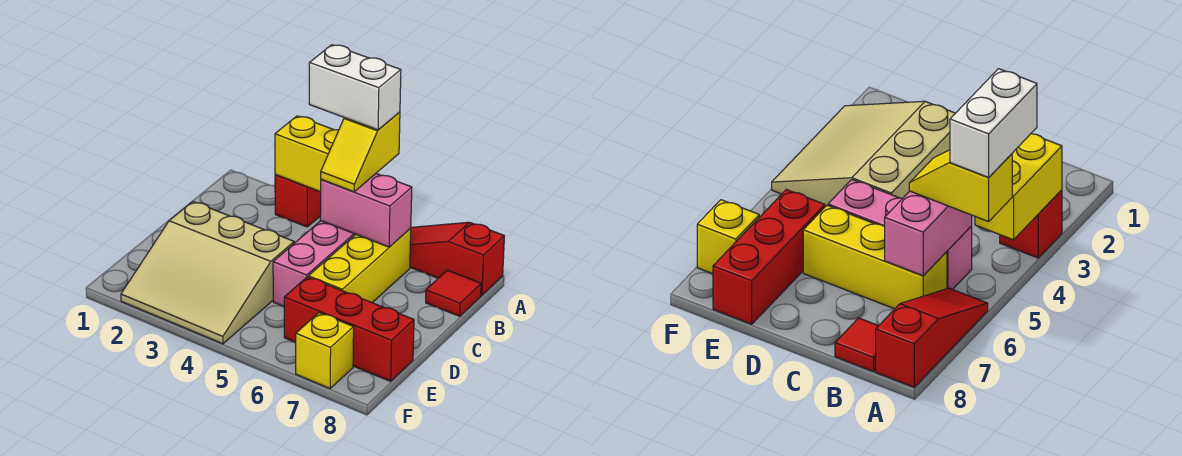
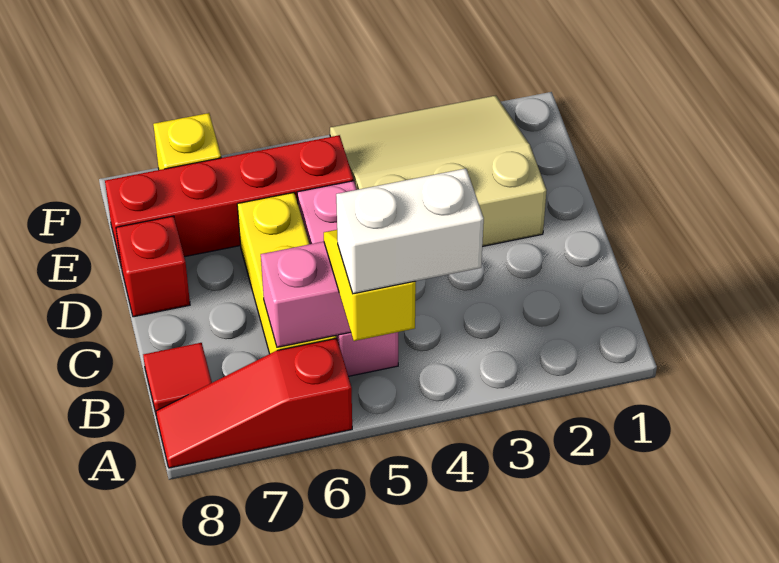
red brick A3 level 1 -> red brick D8 level 1
yellow brick A3:A4 level 2 -> none
red slope A6:A8 level 1 top 8 -> red slope A6:A8 level 1 top 6
red brick E6:E8 level 1 -> red brick E5:E8 level 1

